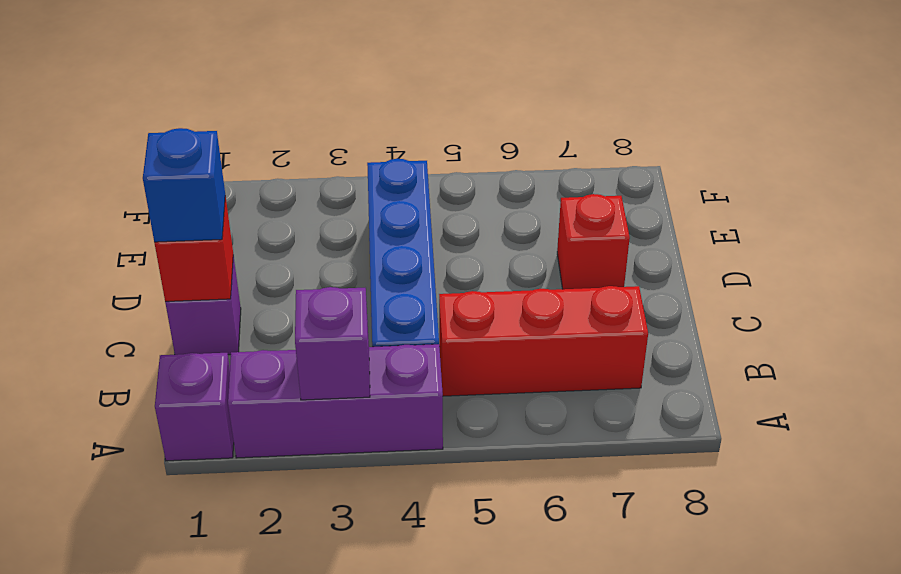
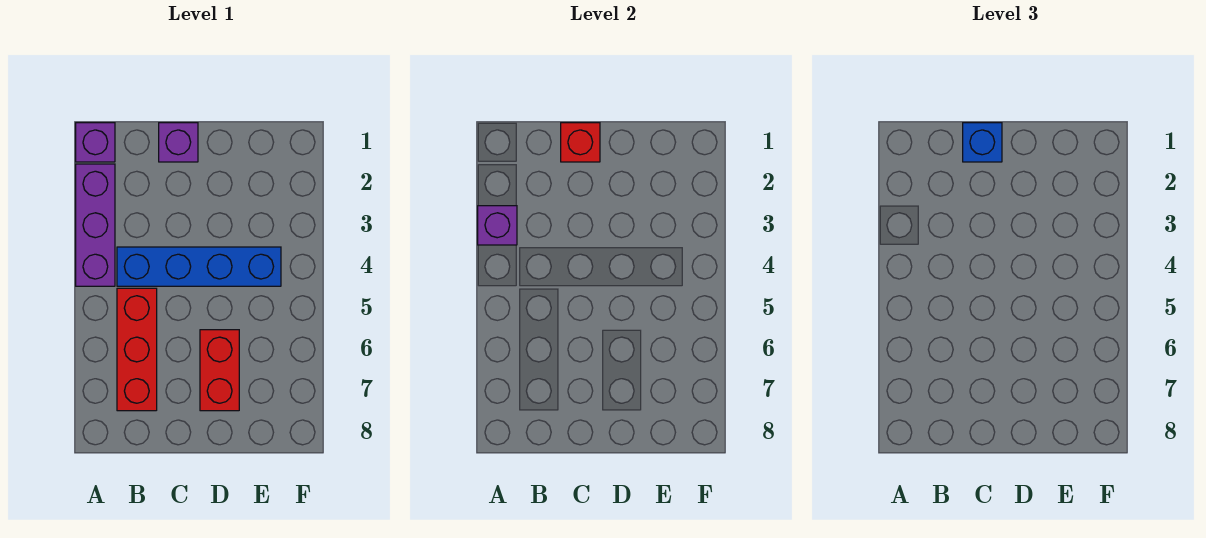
red brick D7 level 1 -> red brick D6:D7 level 1

